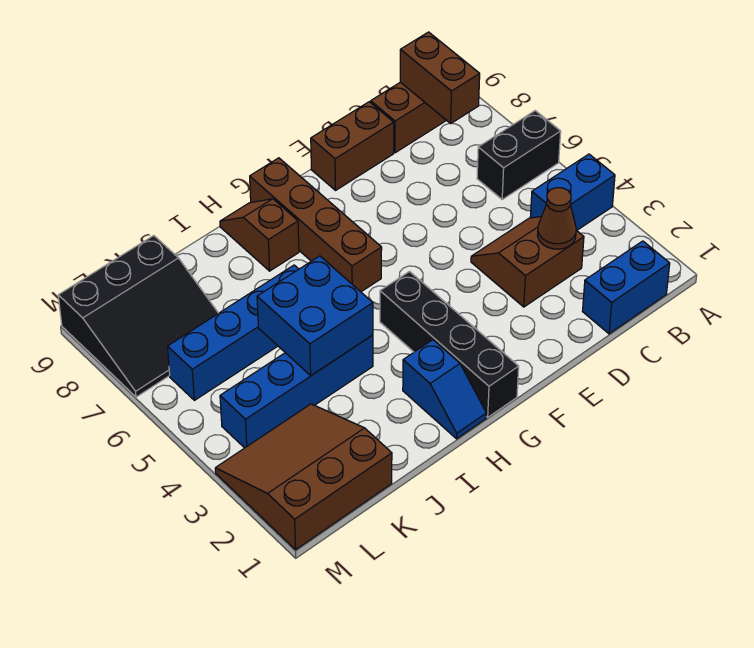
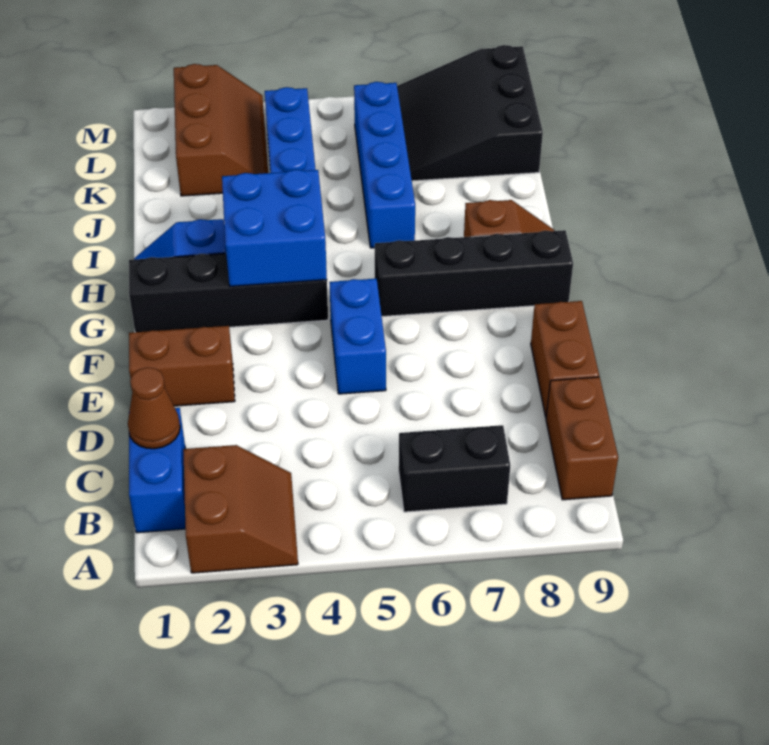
blue brick A4:B4 level 1 -> blue brick E5:F5 level 1
black brick A6:B6 level 1 -> black brick B6:B7 level 1
brown brick B8:B9 level 2 -> brown brick E1:E2 level 1
brown slope C3:D4 level 1 top 3 -> brown slope A2:B3 level 1 top 2
brown cone C3 level 2 -> brown cone C1 level 2
brown brick G6:G9 level 1 -> black brick G6:G9 level 1
blue brick I4:J5 level 2 -> blue brick G3:H4 level 2
brown slope K1:M3 level 1 top 1 -> brown slope K2:M3 level 1 top 2

